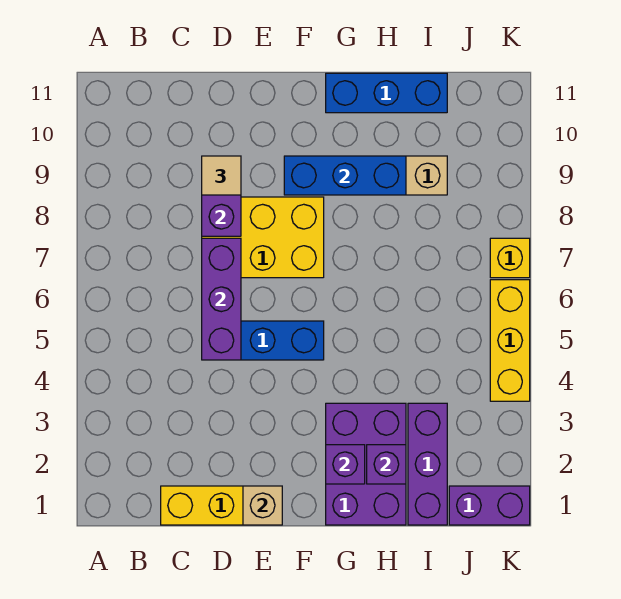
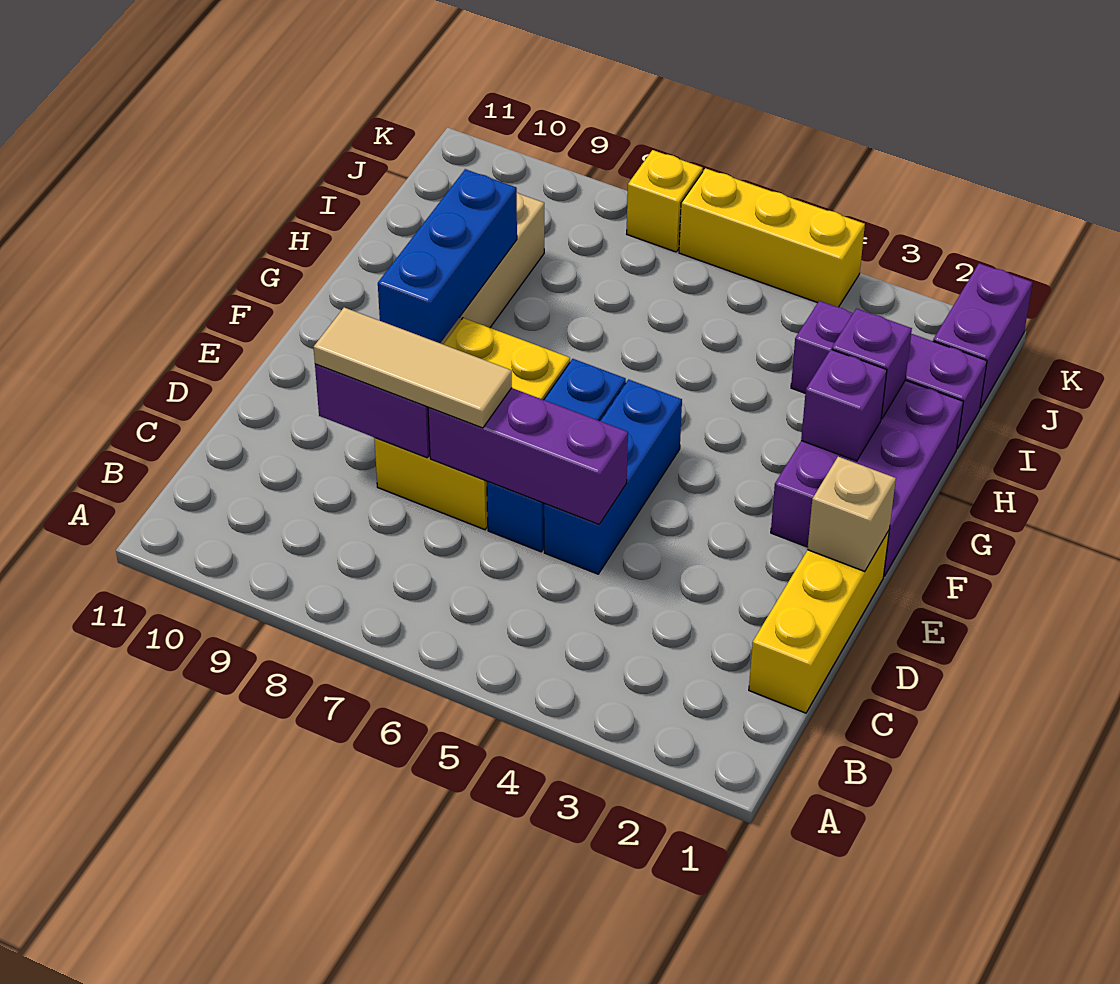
tan tile D9 level 3 -> tan tile D7:D9 level 3
purple brick G1:H3 level 1 -> purple brick F1:H2 level 1
blue brick G11:I11 level 1 -> blue brick D6:F6 level 1

